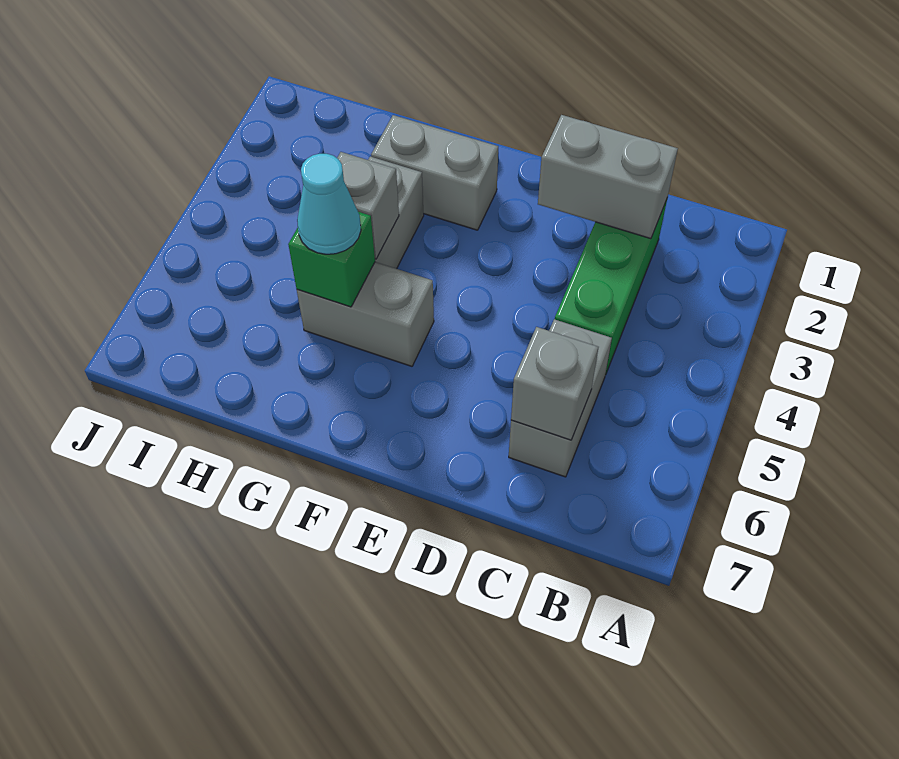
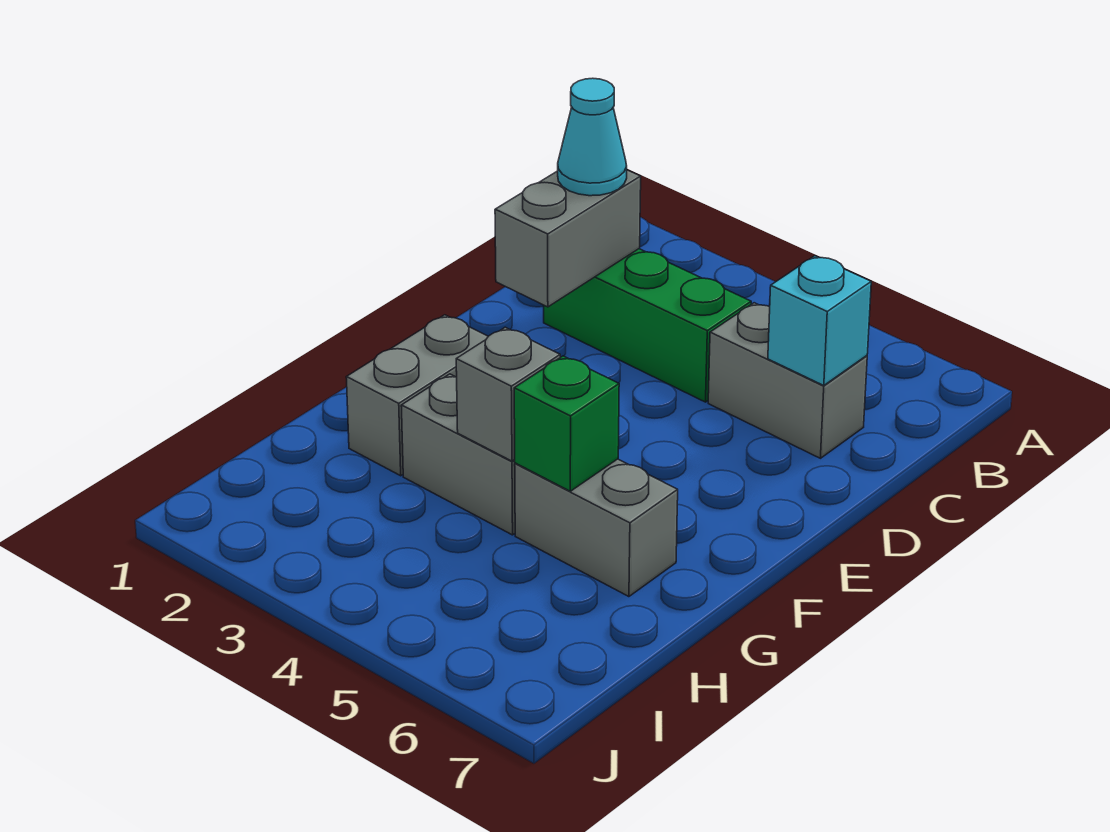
grey brick C6 level 2 -> cyan brick C6 level 2
grey brick F5:G5 level 1 -> grey brick G5:G6 level 1
cyan cone G5 level 3 -> cyan cone C2 level 3

